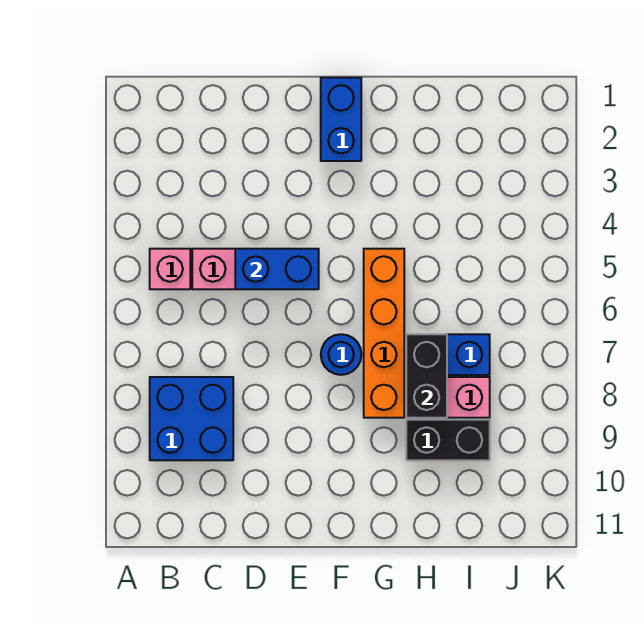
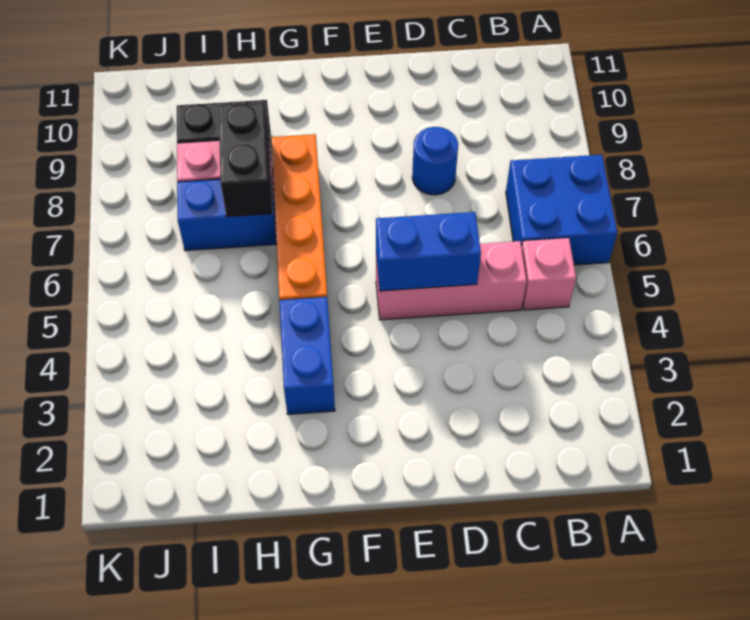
blue brick B8:C9 level 1 -> blue brick A6:B7 level 1
blue brick F1:F2 level 1 -> blue brick G3:G4 level 1
blue round brick F7 level 1 -> blue round brick D8 level 1

